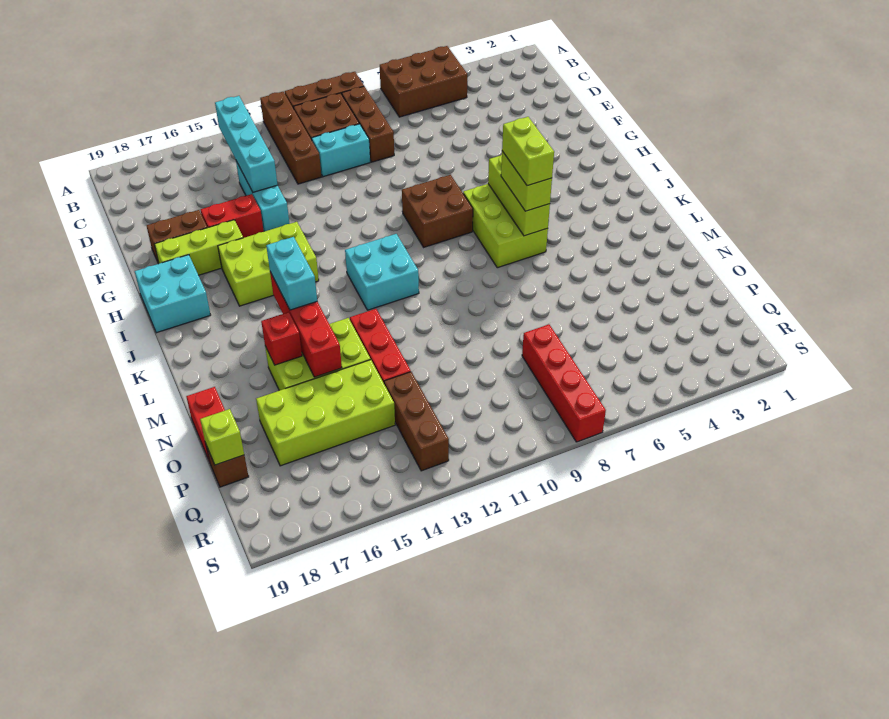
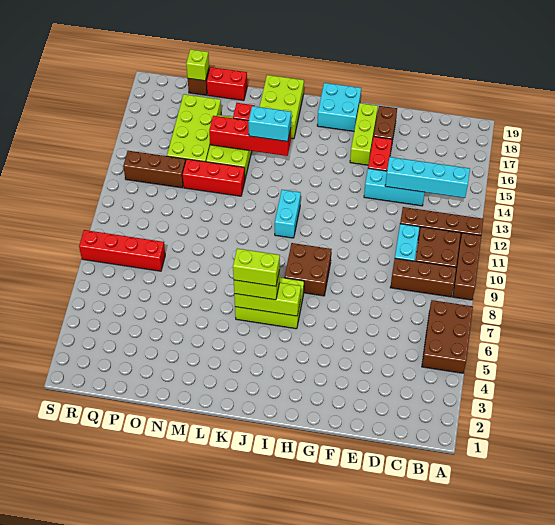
lime brick H14:I16 level 1 -> lime brick K17:L19 level 1
cyan brick J11:K12 level 1 -> cyan brick J11:J12 level 1

